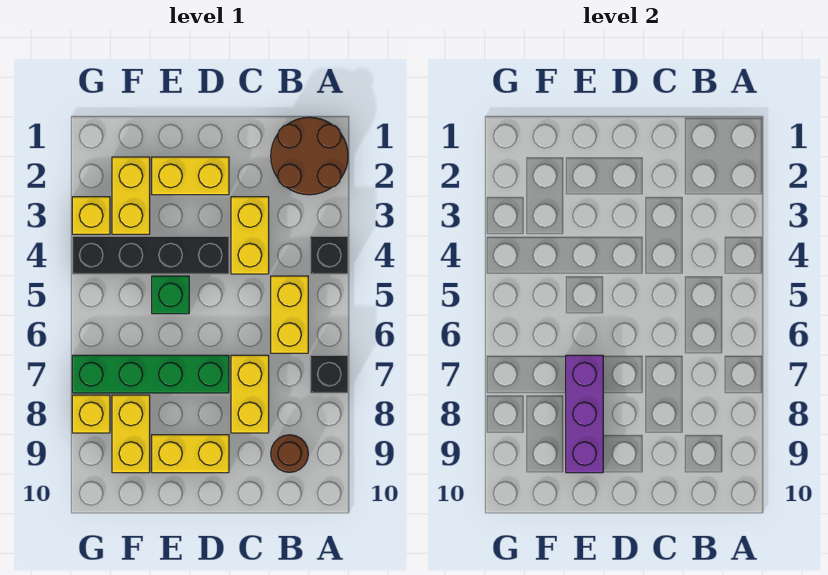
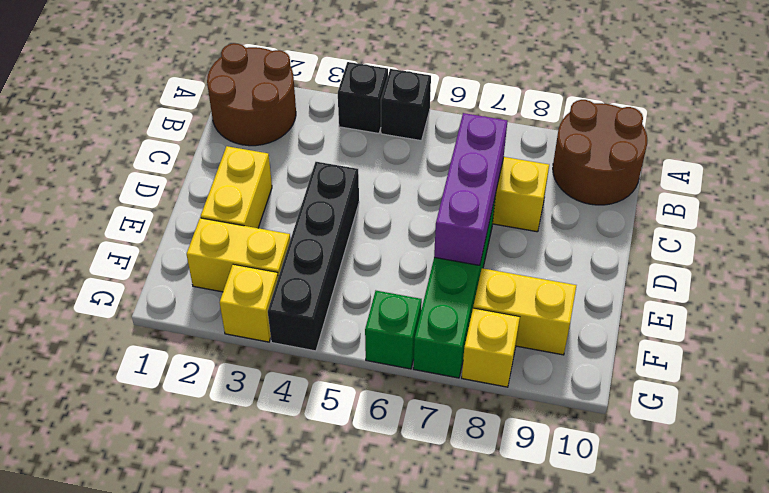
black brick A7 level 1 -> black brick A5 level 1
yellow brick B5:B6 level 1 -> none
brown round brick B9 level 1 -> brown round brick A9:B10 level 1
yellow brick C3:C4 level 1 -> none
yellow brick D9:E9 level 1 -> none
green brick E5 level 1 -> green brick G6 level 1
purple brick E7:E9 level 2 -> purple brick C7:E7 level 2

